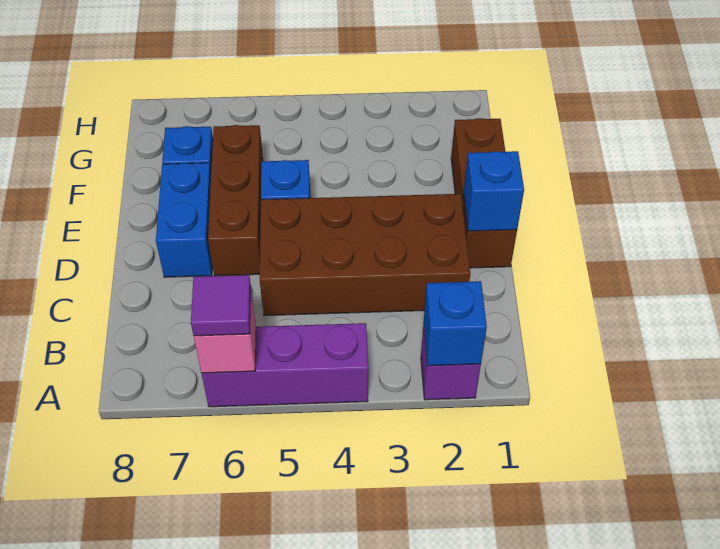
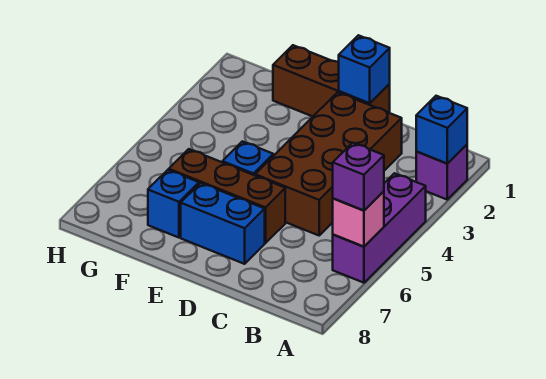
purple tile A6 level 3 -> purple brick A6 level 3

